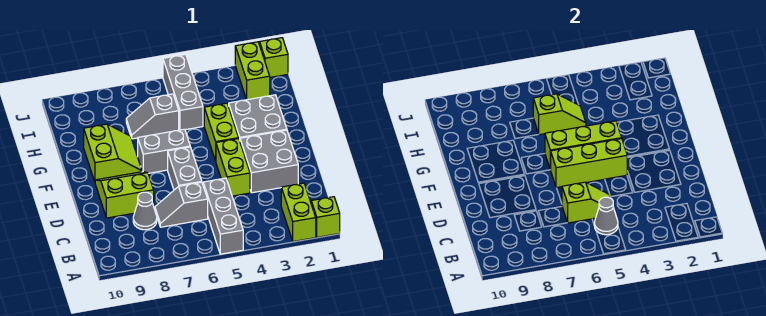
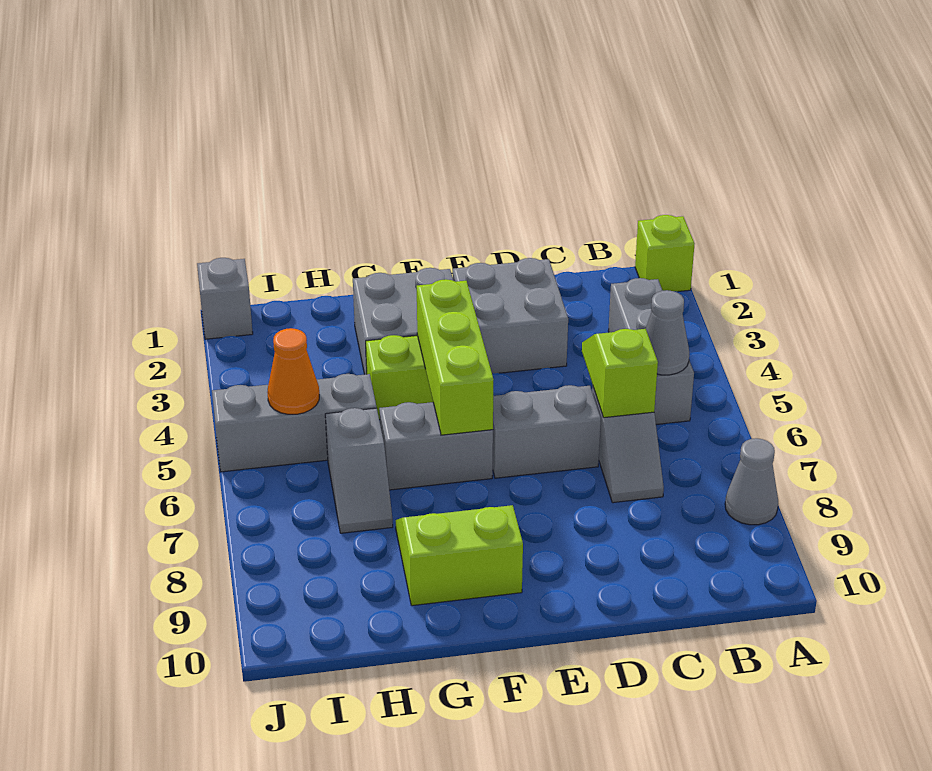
lime brick A2:B2 level 1 -> none
grey brick A5:C5 level 1 -> grey brick B3:B5 level 1
grey cone C8 level 1 -> grey cone A8 level 1
lime brick D4:E4 level 1 -> none
lime slope D8:E9 level 1 top D -> none
lime brick E4:E6 level 2 -> none
grey brick F6:F7 level 1 -> grey brick F6:G6 level 1
lime slope H5:H6 level 2 top 6 -> none
lime brick I2:J2 level 1 -> none
none -> orange cone I5 level 2
lime brick J1 level 1 -> grey brick J1 level 1

